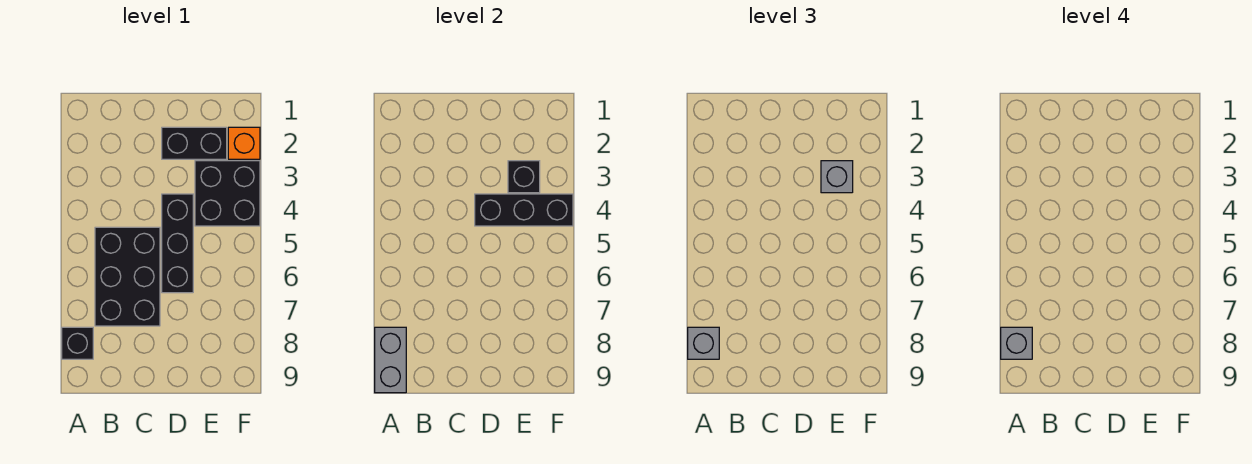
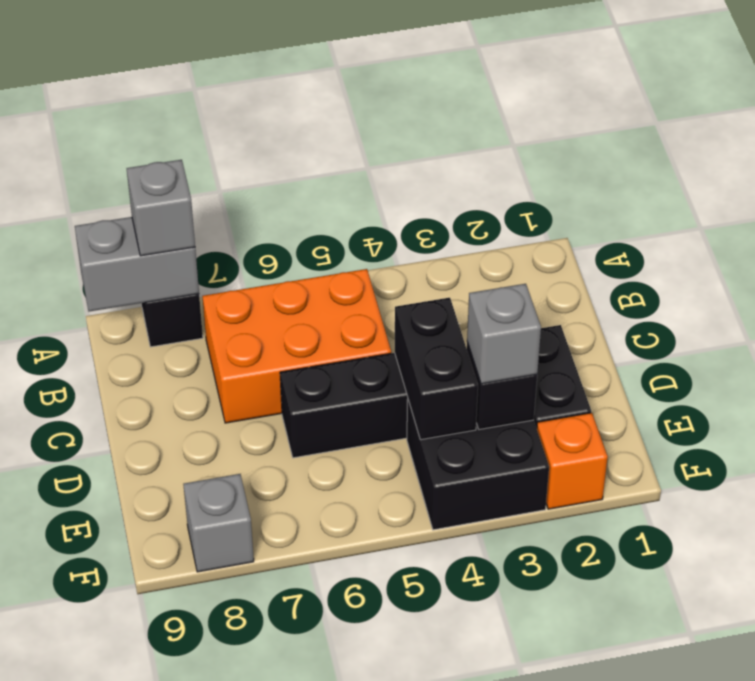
grey brick A8 level 4 -> grey brick F8 level 1
black brick B5:C7 level 1 -> orange brick B5:C7 level 1
black brick D4:F4 level 2 -> black brick D4:E4 level 2

